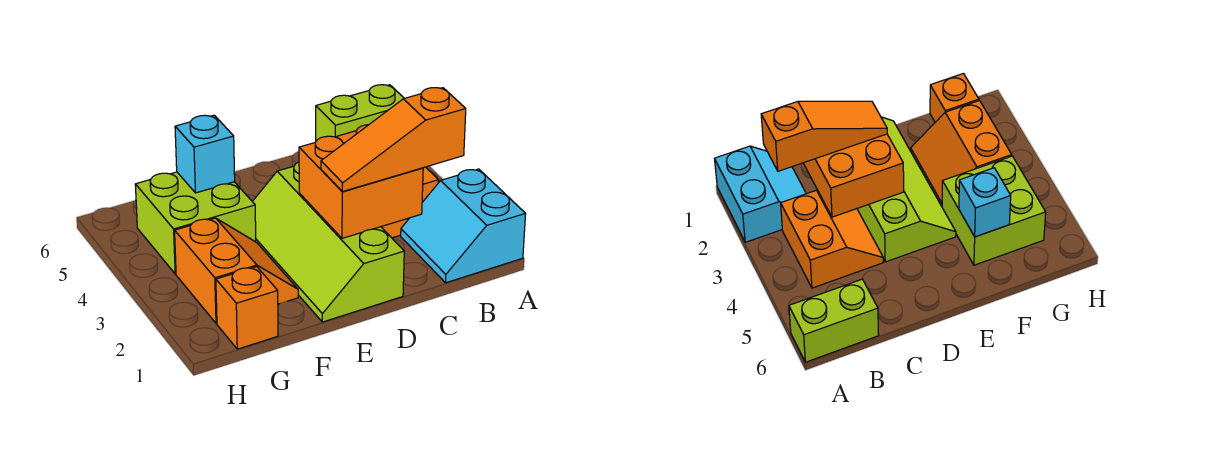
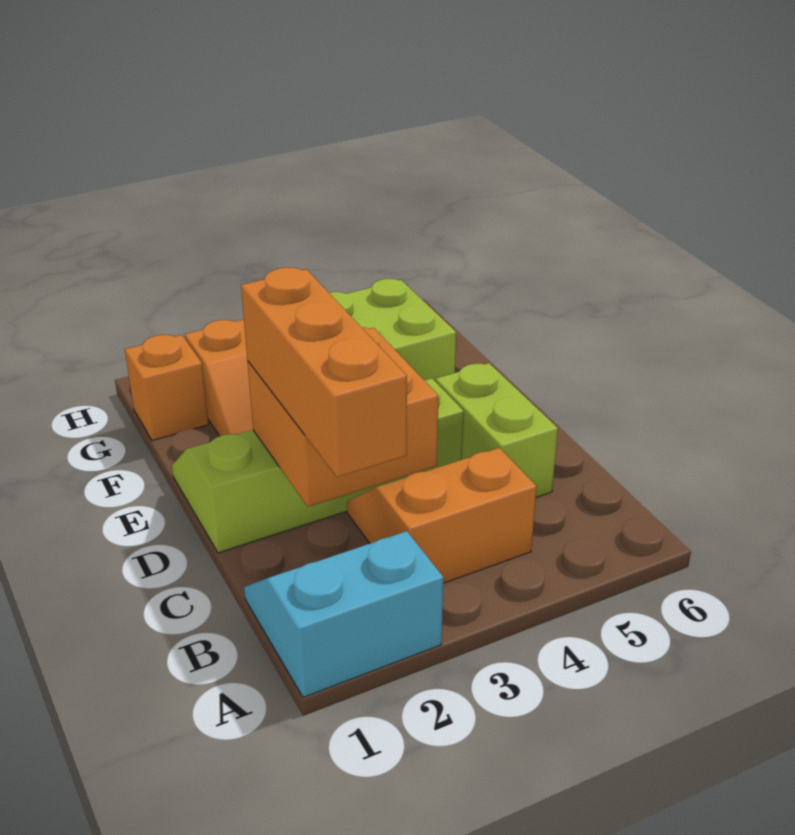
lime brick A6:B6 level 1 -> lime brick C5:D5 level 1
orange slope B2:D2 level 3 top B -> orange brick B2:D2 level 3
cyan brick F5 level 2 -> none

